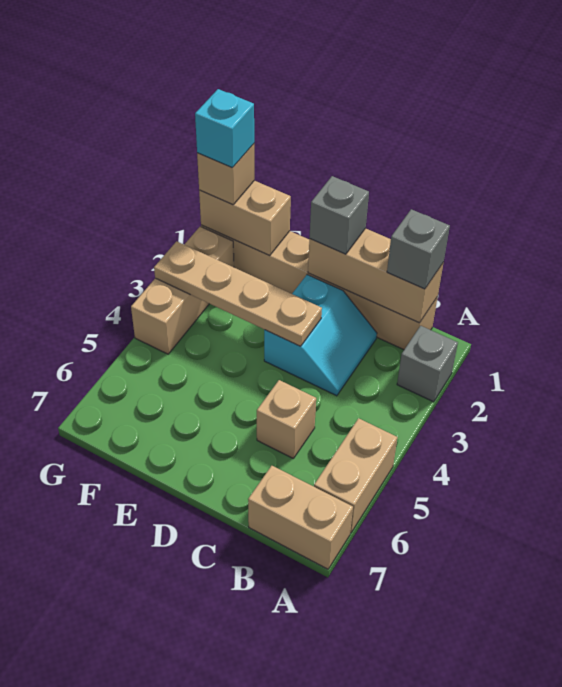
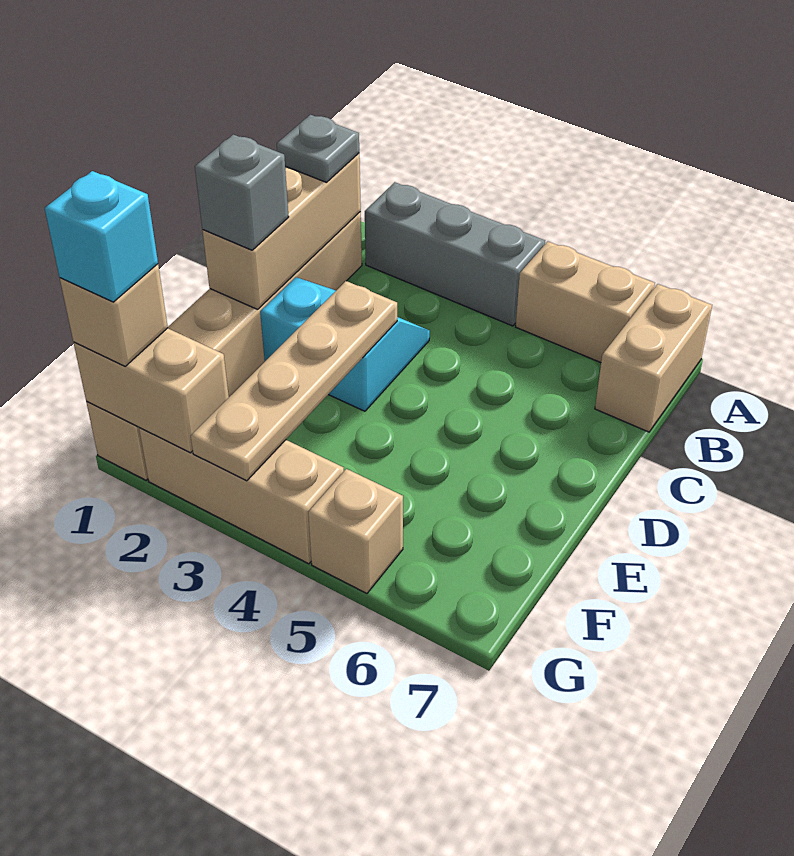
grey brick A2 level 1 -> grey brick A2:A4 level 1
grey brick B1 level 3 -> grey plate B1 level 3
tan brick C5 level 1 -> tan brick G5 level 1
tan brick F1:G1 level 2 -> tan brick G1:G2 level 2

